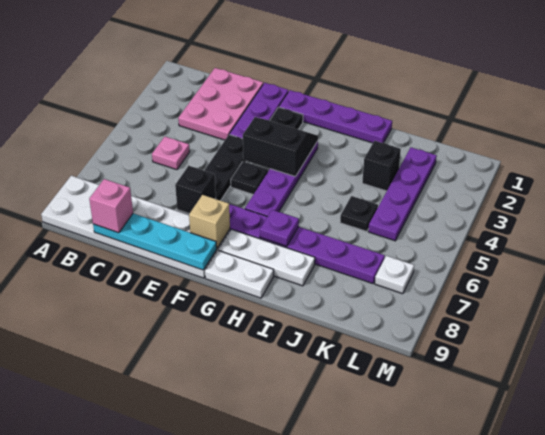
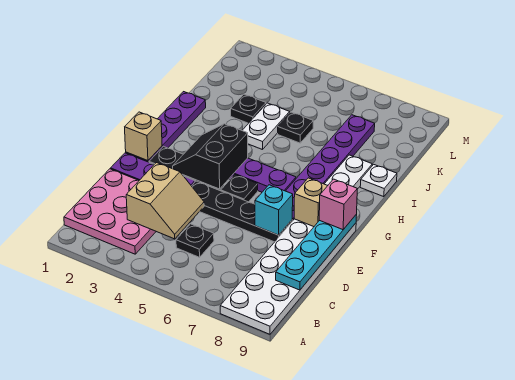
pink plate C1:D3 level 1 -> pink plate B1:D3 level 1
none -> tan slope C3:D4 level 2 top 3
pink plate C5 level 1 -> black plate C5 level 1
pink brick C9 level 3 -> pink brick F9 level 3
black brick E7 level 2 -> cyan brick E7 level 2
none -> tan brick F1 level 2
white plate G9:H9 level 1 -> white plate I4:J4 level 1
purple plate H7 level 2 -> none
black brick J3 level 1 -> black plate J3 level 1
purple plate K2:K5 level 1 -> none
white plate L7 level 1 -> white plate I9 level 1

